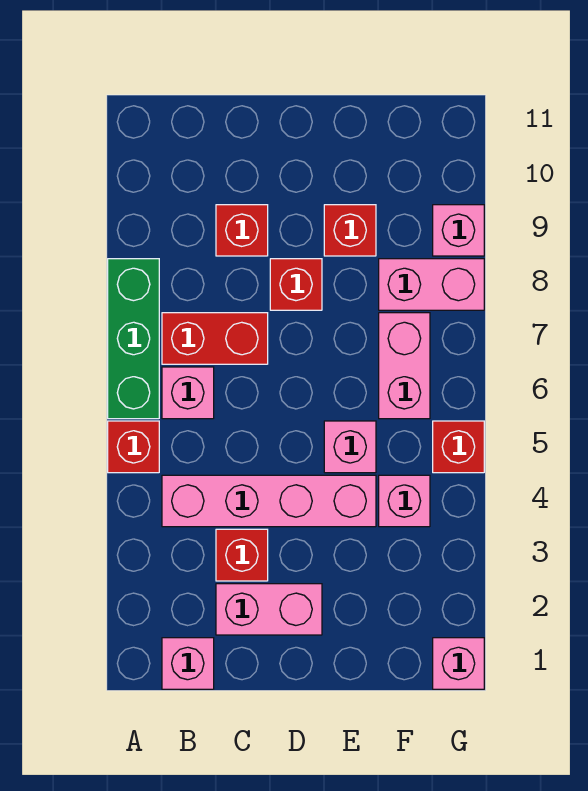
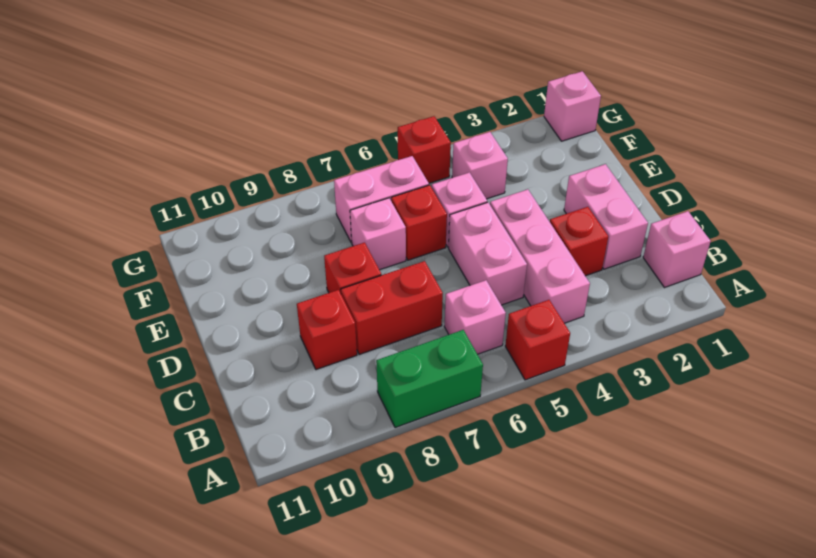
green brick A6:A8 level 1 -> green brick A7:A8 level 1
pink brick B4:E4 level 1 -> pink brick B4:D4 level 1
red brick B7:C7 level 1 -> red brick C7:C8 level 1
red brick E9 level 1 -> red brick E6 level 1
pink brick F8:G8 level 1 -> pink brick C5:D5 level 1
pink brick G9 level 1 -> pink brick E7 level 1

